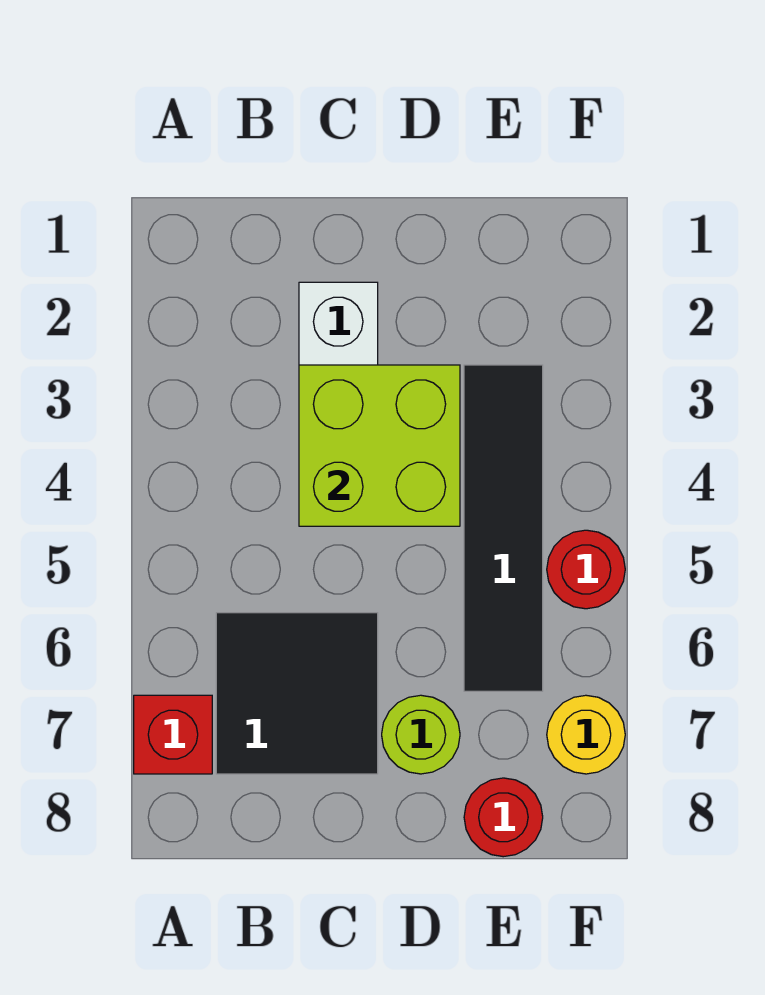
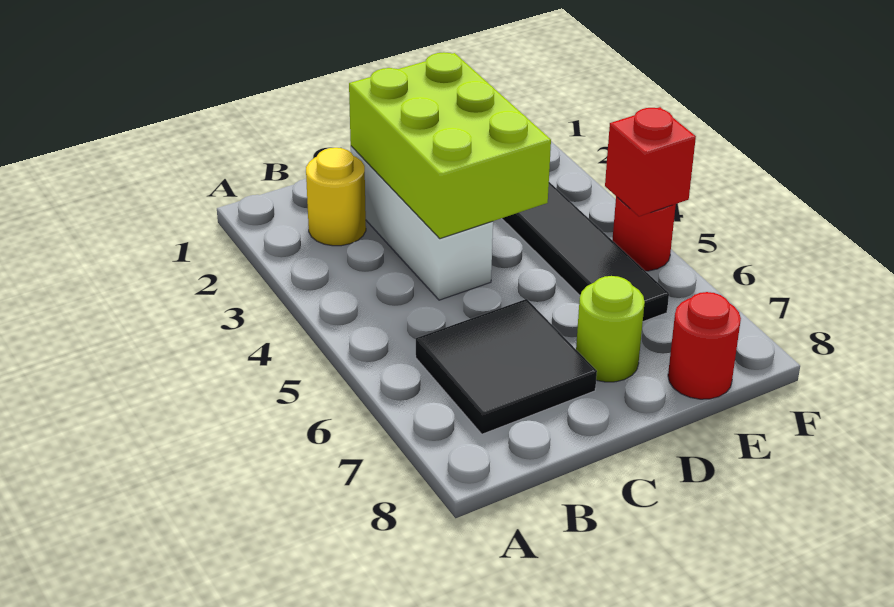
red brick A7 level 1 -> red brick F5 level 2
lime brick C3:D4 level 2 -> lime brick C2:D4 level 2
yellow round brick F7 level 1 -> yellow round brick B2 level 1

